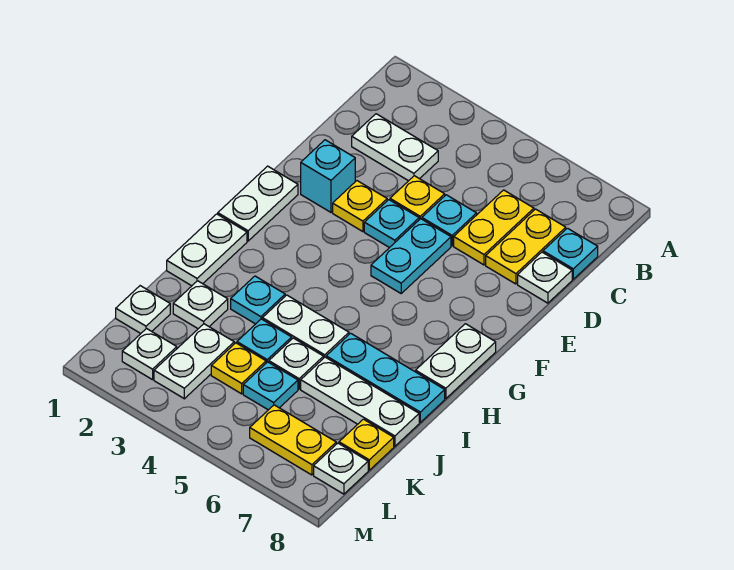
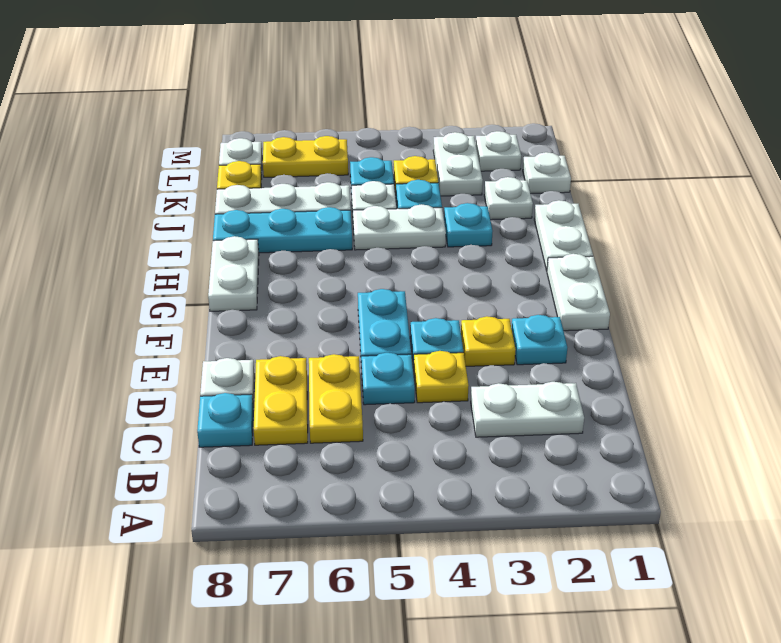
cyan brick E2 level 1 -> cyan plate E2 level 1

